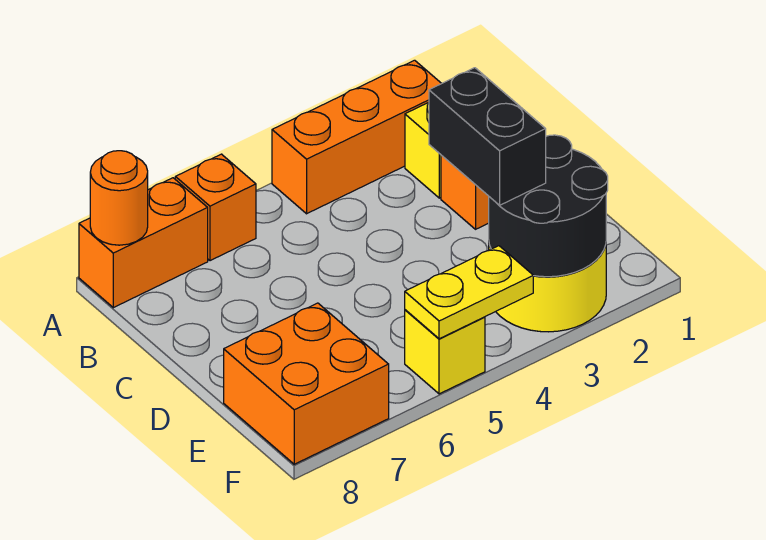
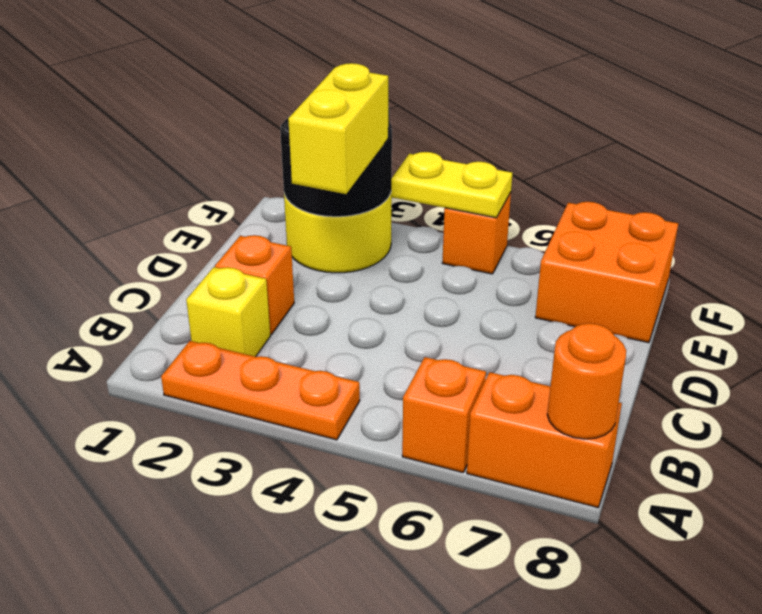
orange brick A2:A4 level 1 -> orange plate A2:A4 level 1
black brick D3:E3 level 3 -> yellow brick D3:E3 level 3
yellow brick F5 level 1 -> orange brick F5 level 1

